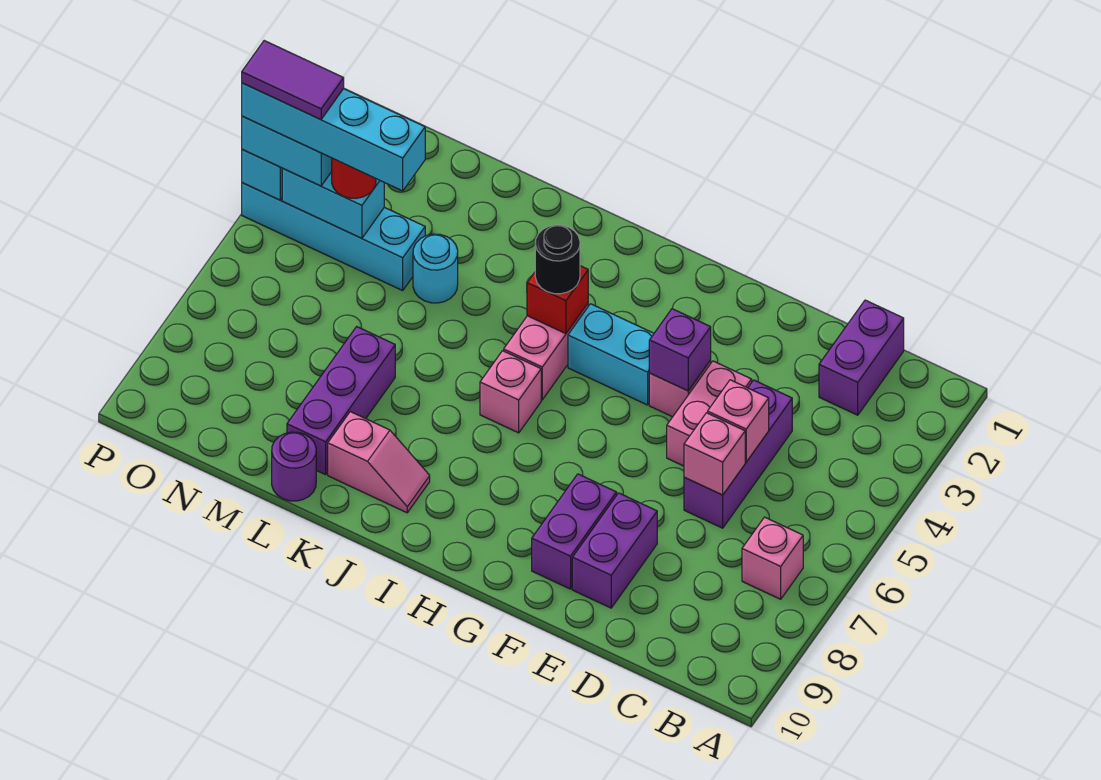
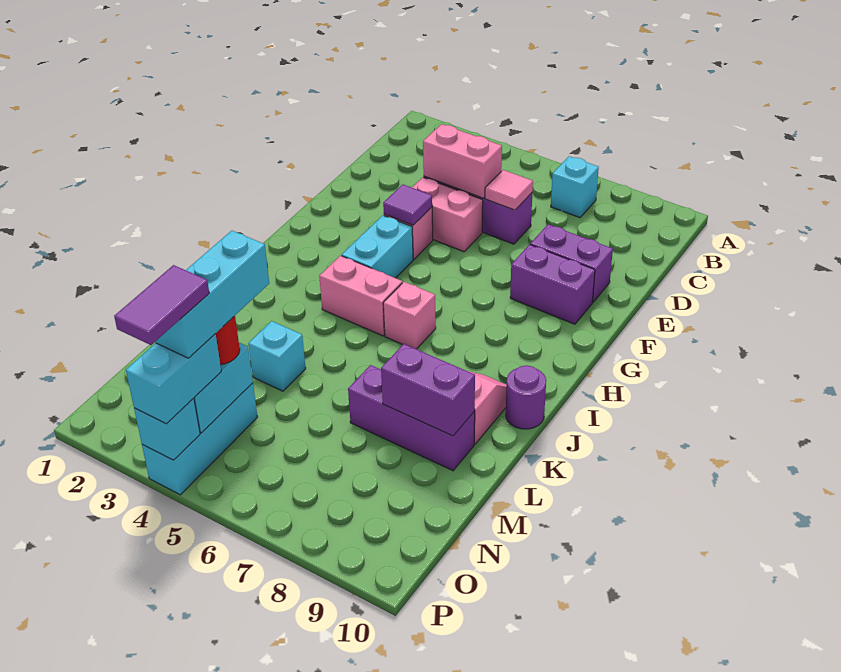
pink brick B7 level 1 -> cyan brick B7 level 1
purple brick C1:C2 level 1 -> purple brick L8:L9 level 2
pink brick D5 level 2 -> pink brick D4:D5 level 2
pink brick D6 level 2 -> pink tile D6 level 2
purple brick F4 level 2 -> purple tile F4 level 2
red brick I4 level 2 -> none
black round brick I4 level 3 -> none
cyan round brick L4 level 1 -> cyan brick L4 level 1
purple round brick L10 level 1 -> purple round brick J10 level 1
cyan brick M4:P4 level 1 -> cyan brick N4:P4 level 1
cyan brick M4:P4 level 4 -> cyan brick M4:O4 level 4

